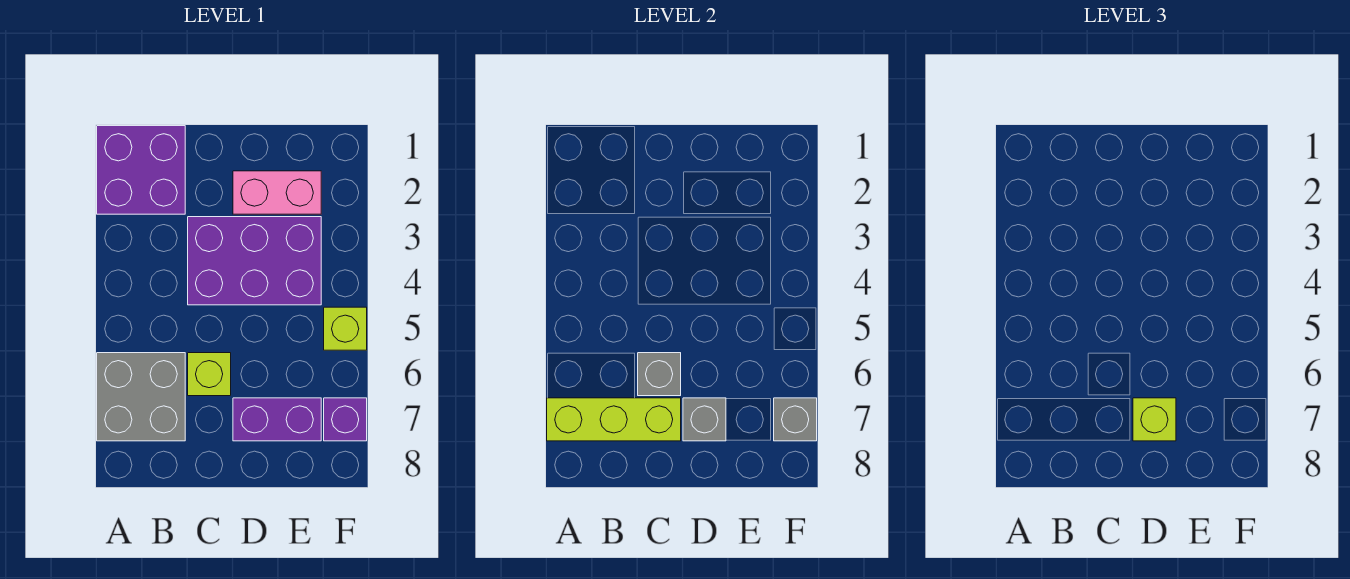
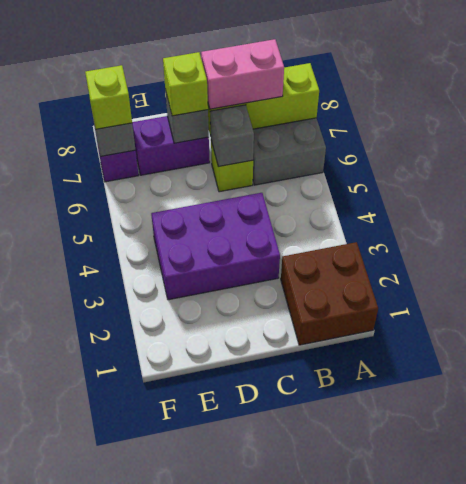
purple brick A1:B2 level 1 -> brown brick A1:B2 level 1
pink brick D2:E2 level 1 -> pink brick B7:C7 level 3
lime brick F5 level 1 -> lime brick F7 level 3

